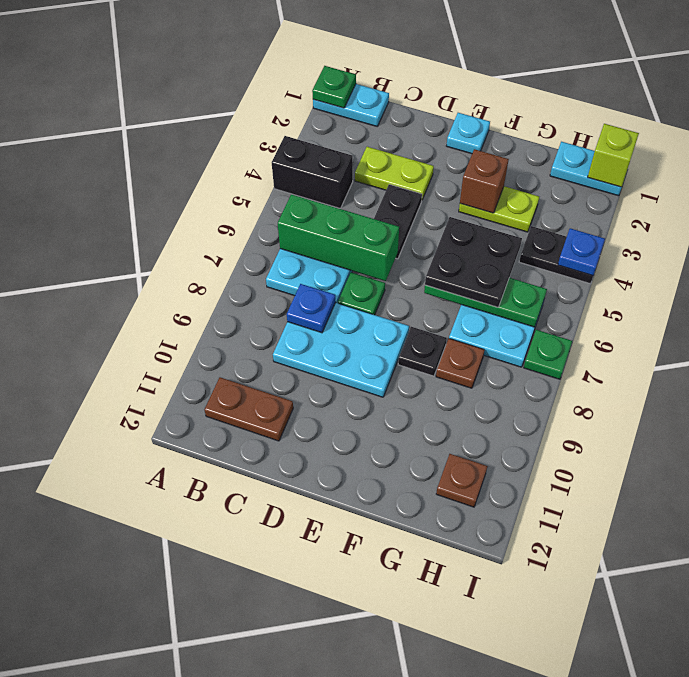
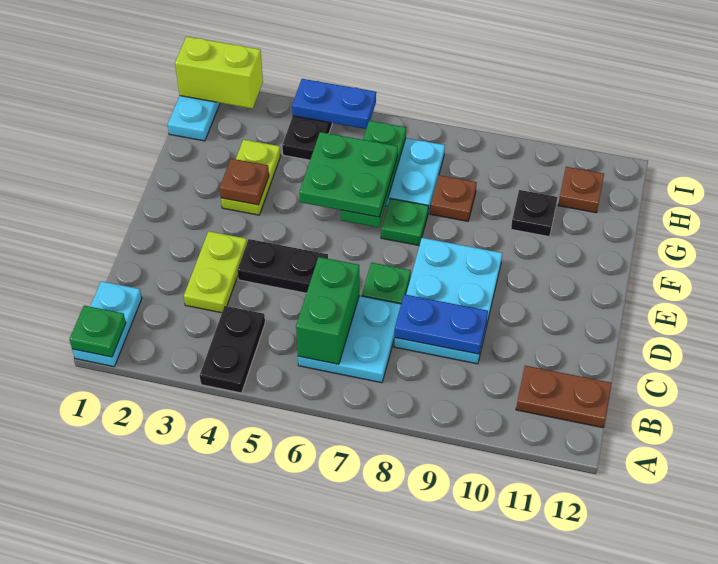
black brick A4:B4 level 1 -> black plate A4:B4 level 1
green brick B6:D6 level 2 -> green brick B6:C6 level 2
brown plate B11:C11 level 1 -> brown plate B11:B12 level 1
blue plate C8 level 2 -> blue plate C8:C9 level 2
cyan plate E1 level 1 -> none
brown brick F3 level 2 -> brown plate F3 level 2
black plate F5:G6 level 3 -> green plate F5:G6 level 3
black plate F8 level 1 -> black plate G10 level 1
lime brick I1 level 2 -> lime brick I1:I2 level 2
blue plate I4 level 2 -> blue plate I4:I5 level 2
green plate I7 level 1 -> green plate F7 level 1

